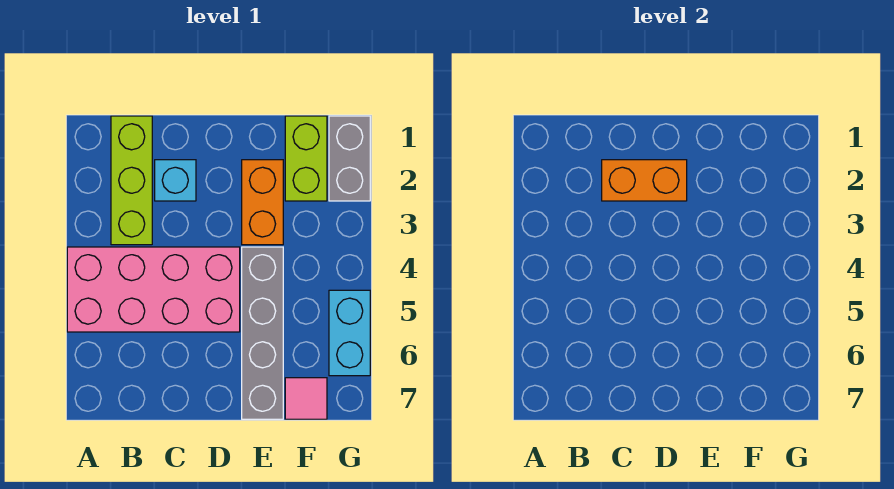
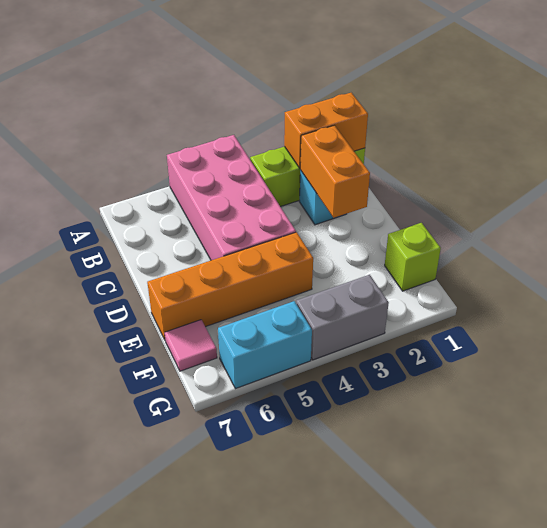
orange brick E2:E3 level 1 -> orange brick B1:B2 level 2
grey brick E4:E7 level 1 -> orange brick E4:E7 level 1
lime brick F1:F2 level 1 -> lime brick F1 level 1
grey brick G1:G2 level 1 -> grey brick G3:G4 level 1

